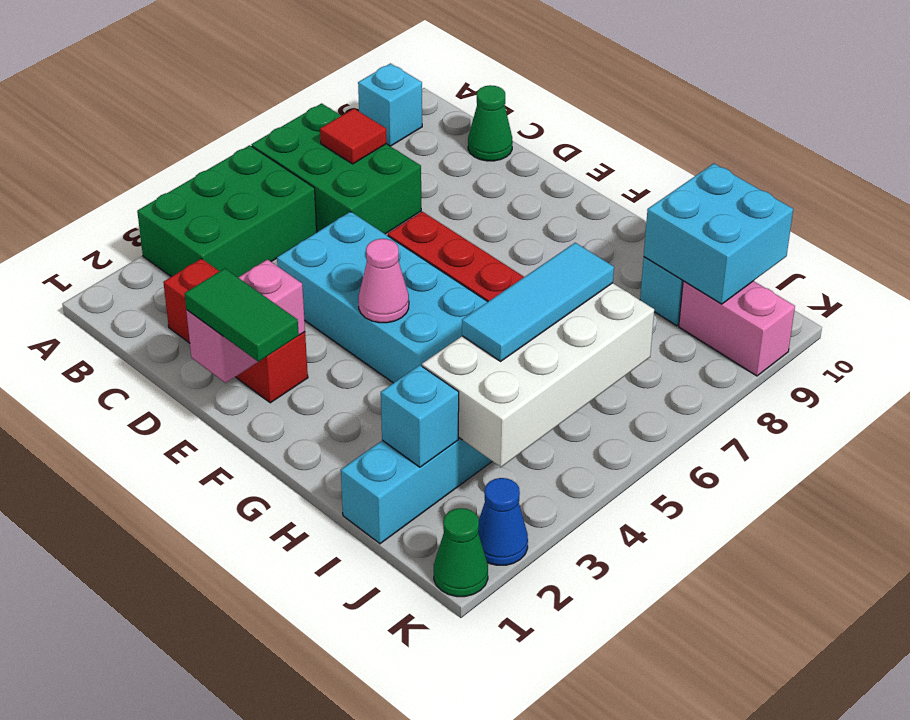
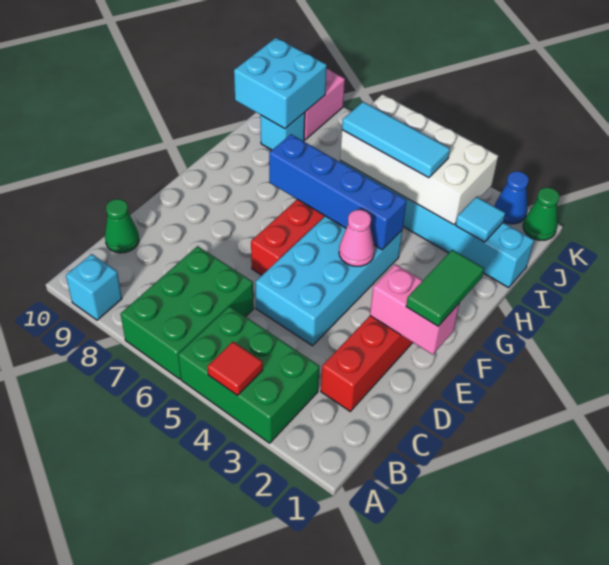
red tile B7 level 2 -> red tile A4 level 2
none -> blue brick G4:G7 level 2
cyan brick I2 level 2 -> cyan tile I2 level 2

